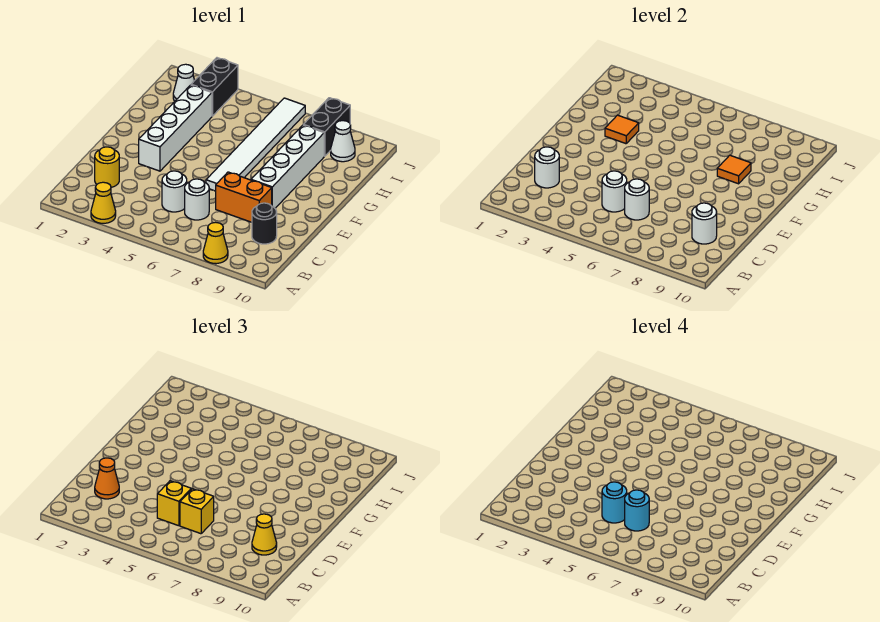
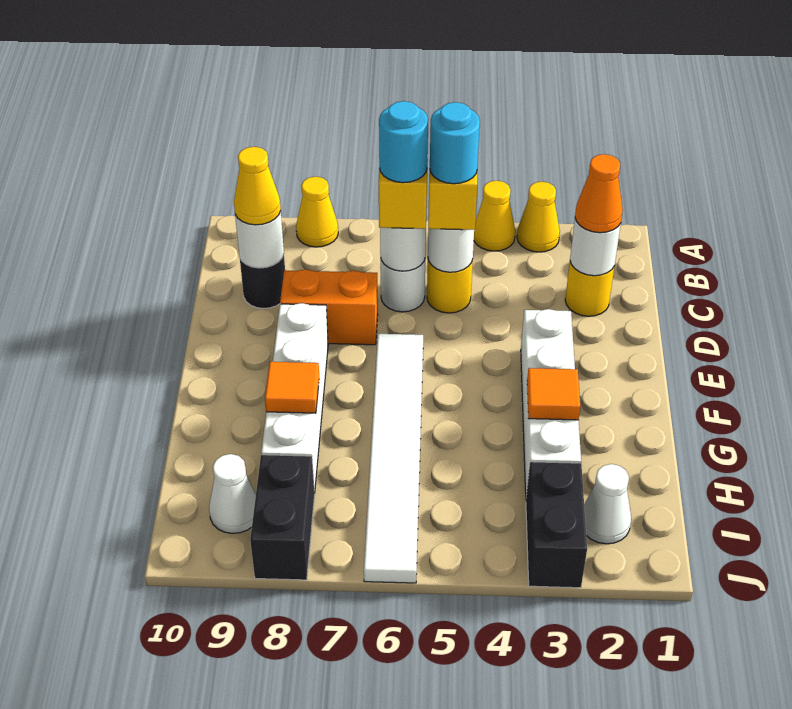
none -> yellow cone A4 level 1
white round brick C5 level 1 -> yellow round brick C5 level 1

